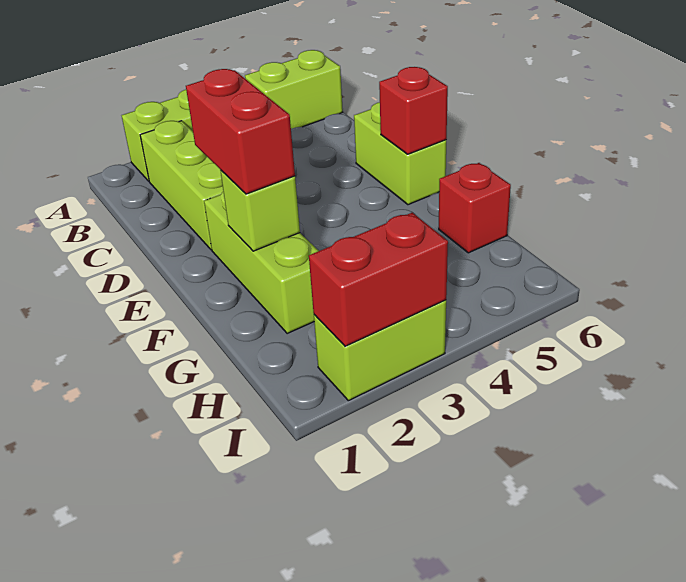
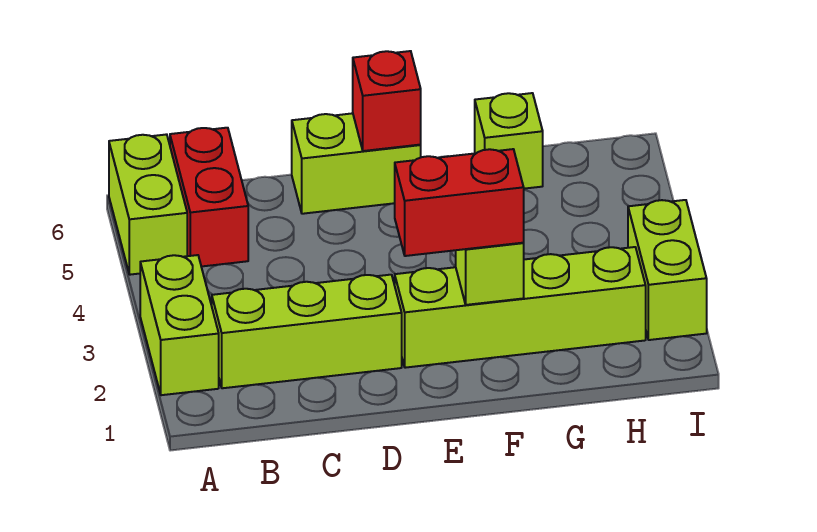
lime brick E2:G2 level 1 -> lime brick E2:H2 level 1
red brick G6 level 1 -> lime brick G6 level 1
red brick I2:I3 level 2 -> red brick B5:B6 level 1

